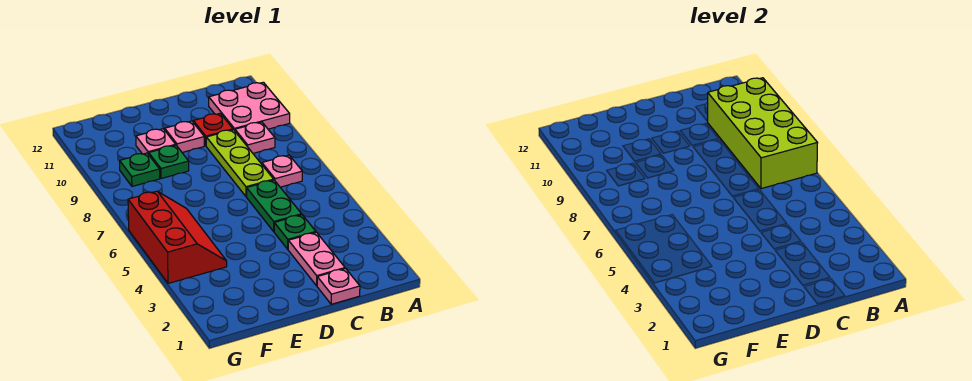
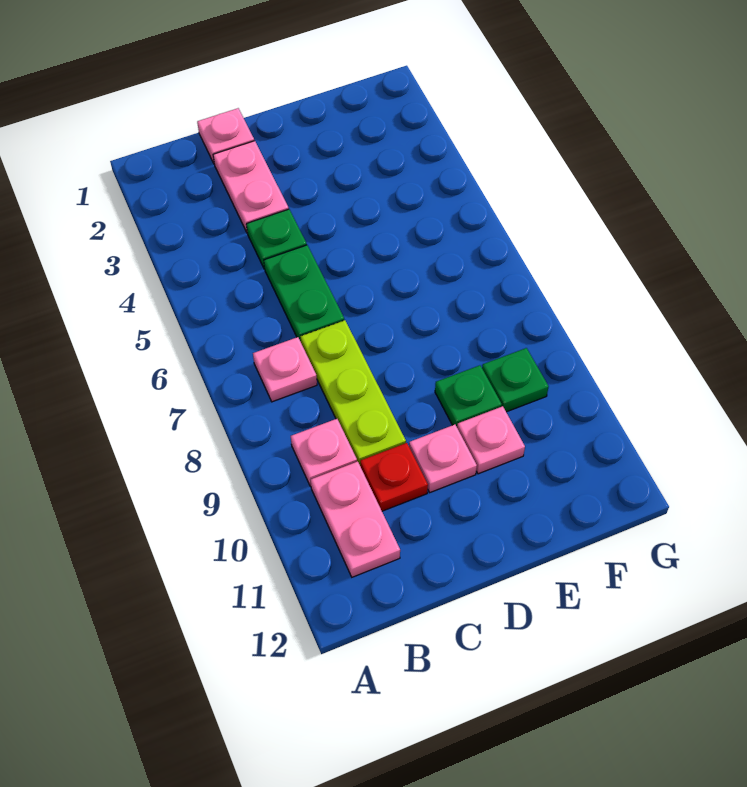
lime brick A7:B10 level 2 -> none
pink plate A10:B11 level 1 -> pink plate B10:B11 level 1
red slope F4:G6 level 1 top G -> none

